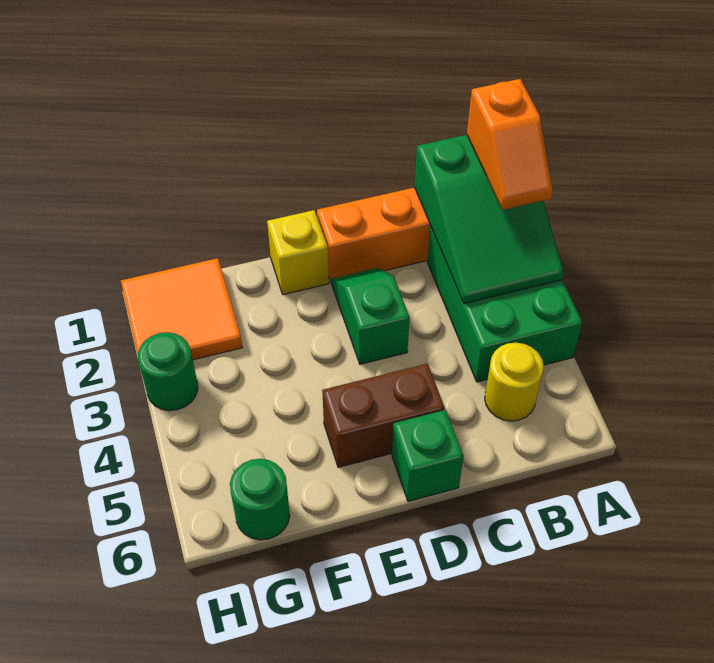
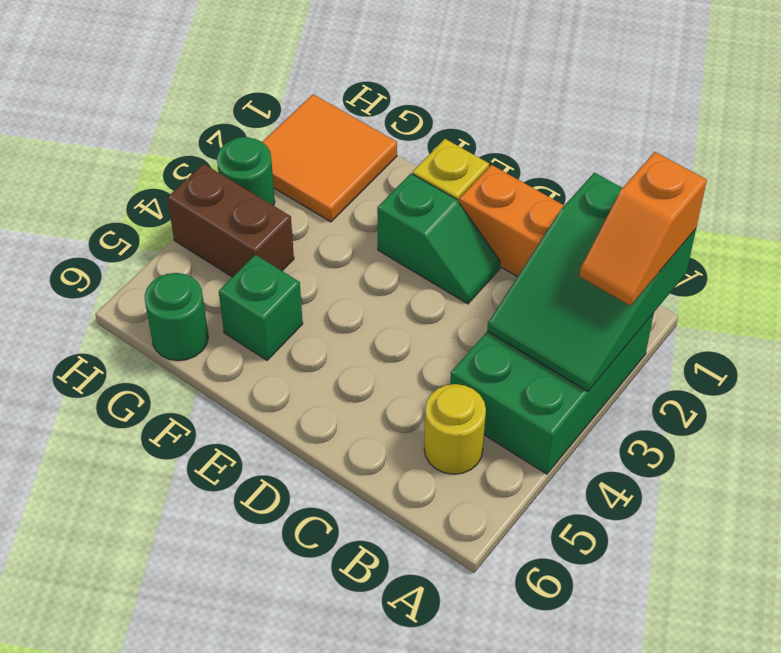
green slope D2:D3 level 1 top 3 -> green slope D2:E2 level 1 top E
brown brick D5:E5 level 1 -> brown brick G4:H4 level 1
green brick D6 level 1 -> green brick F5 level 1

